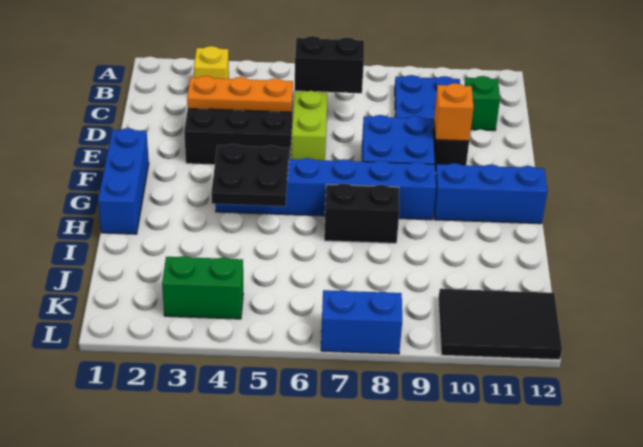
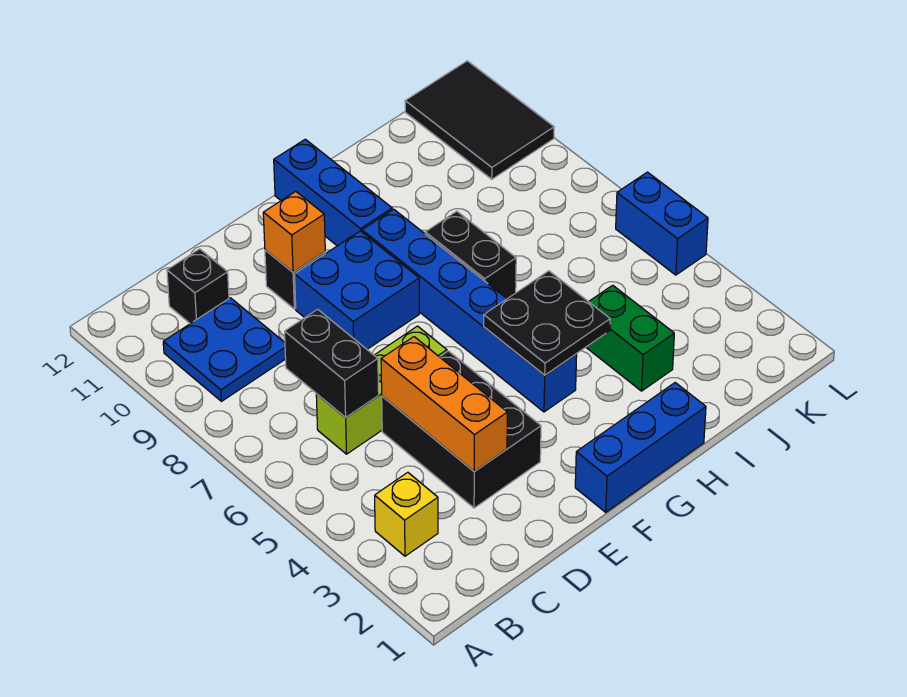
green brick C11 level 1 -> black brick C11 level 1
orange plate D3:D5 level 2 -> orange brick D3:D5 level 2
green brick K3:K4 level 1 -> green brick I3:I4 level 1
blue brick L7:L8 level 1 -> blue brick L5:L6 level 1

